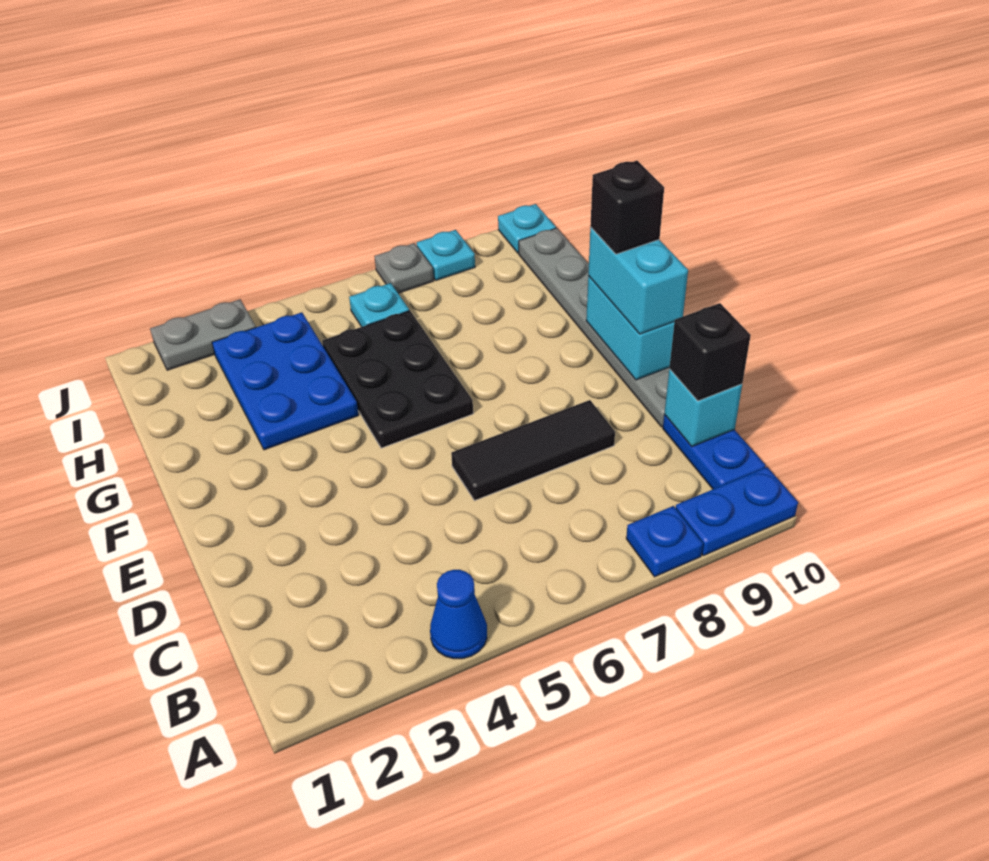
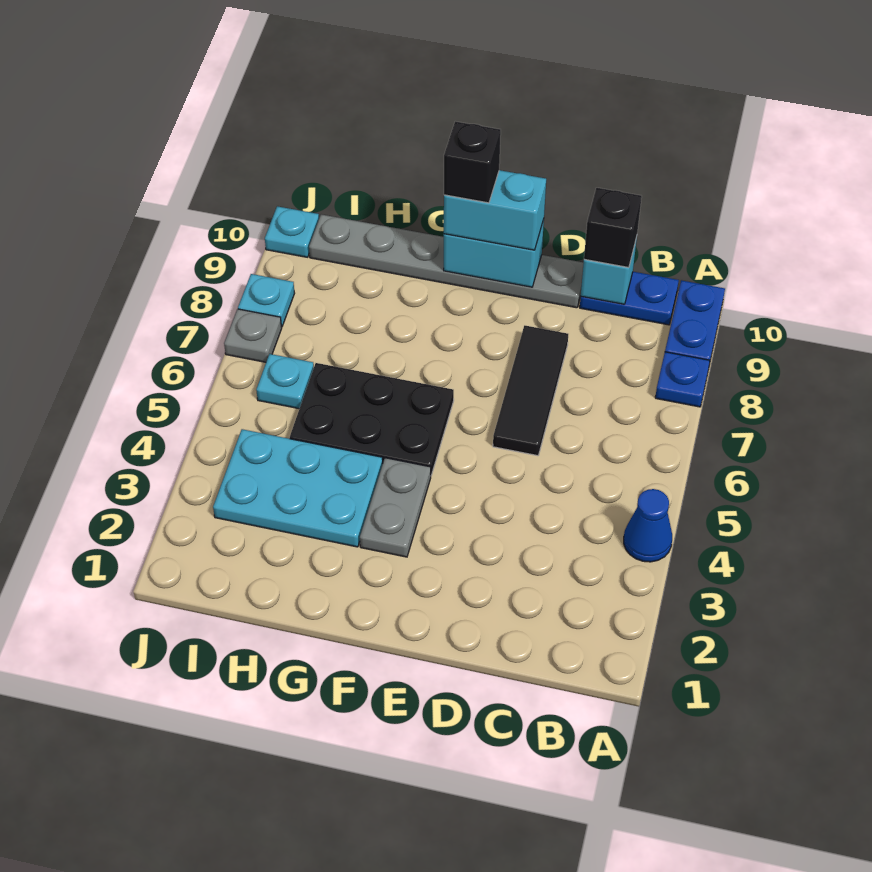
blue plate G3:I4 level 1 -> cyan plate G3:I4 level 1
grey plate J2:J3 level 1 -> grey plate F3:F4 level 1

